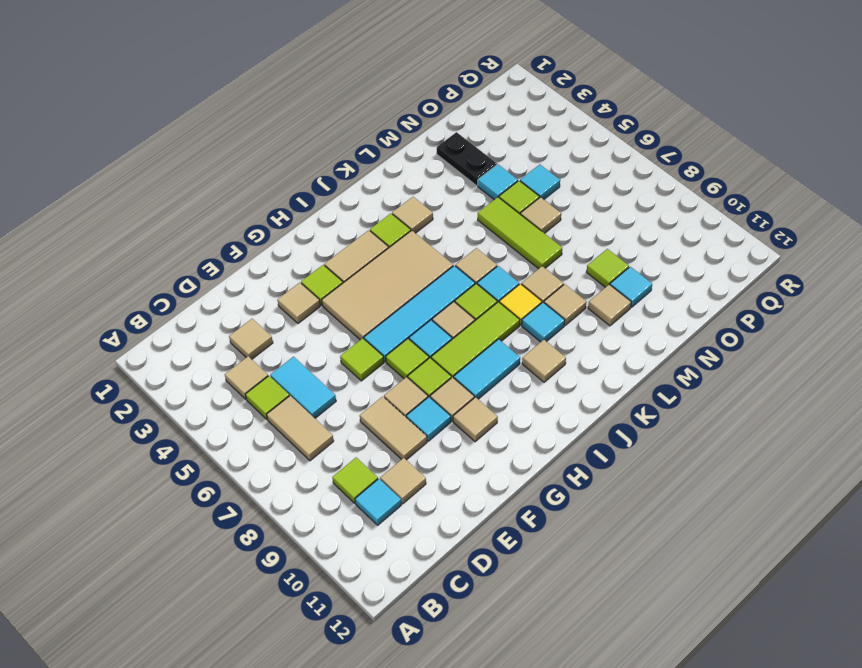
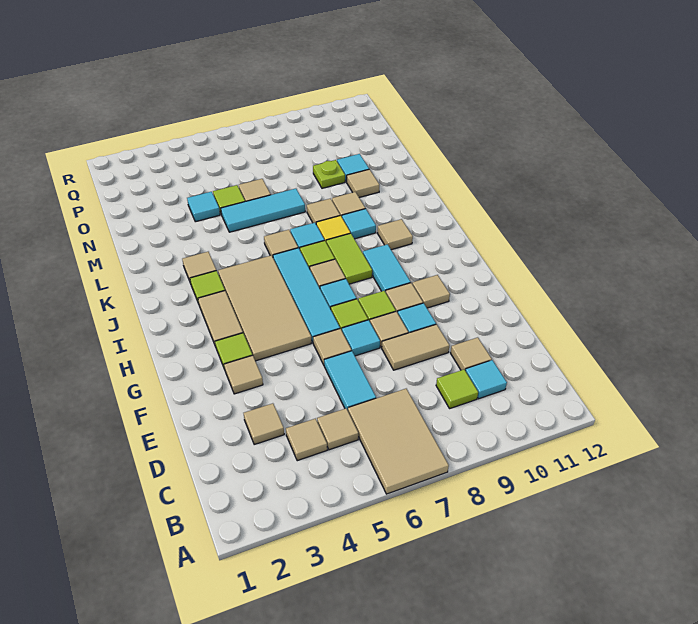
lime tile C5 level 1 -> tan tile C5 level 1
tan tile C6:C7 level 1 -> tan tile A6:C7 level 1
cyan tile D5:D6 level 1 -> cyan tile D6:E6 level 1
lime tile F6 level 1 -> tan tile F6 level 1
lime tile H8:J8 level 1 -> lime tile I8:J8 level 1
lime tile M5:M7 level 1 -> cyan tile M5:M7 level 1
black plate N2:N3 level 1 -> none
lime tile N9 level 1 -> lime plate N9 level 1
cyan tile O5 level 1 -> cyan tile F7 level 1

